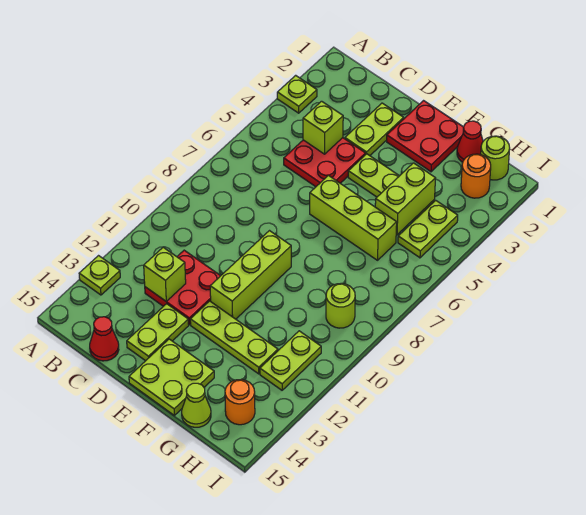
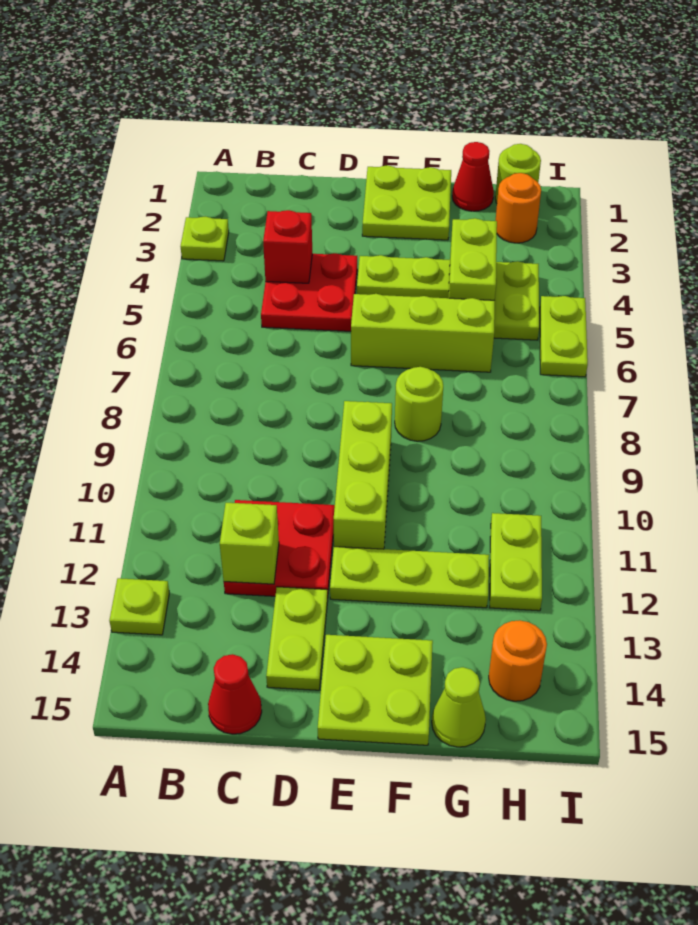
lime brick C4 level 2 -> red brick C4 level 2
lime plate D2:D3 level 1 -> lime plate I5:I6 level 1
red plate E1:F2 level 1 -> lime plate E1:F2 level 1
lime round brick H9 level 1 -> lime round brick F8 level 1

